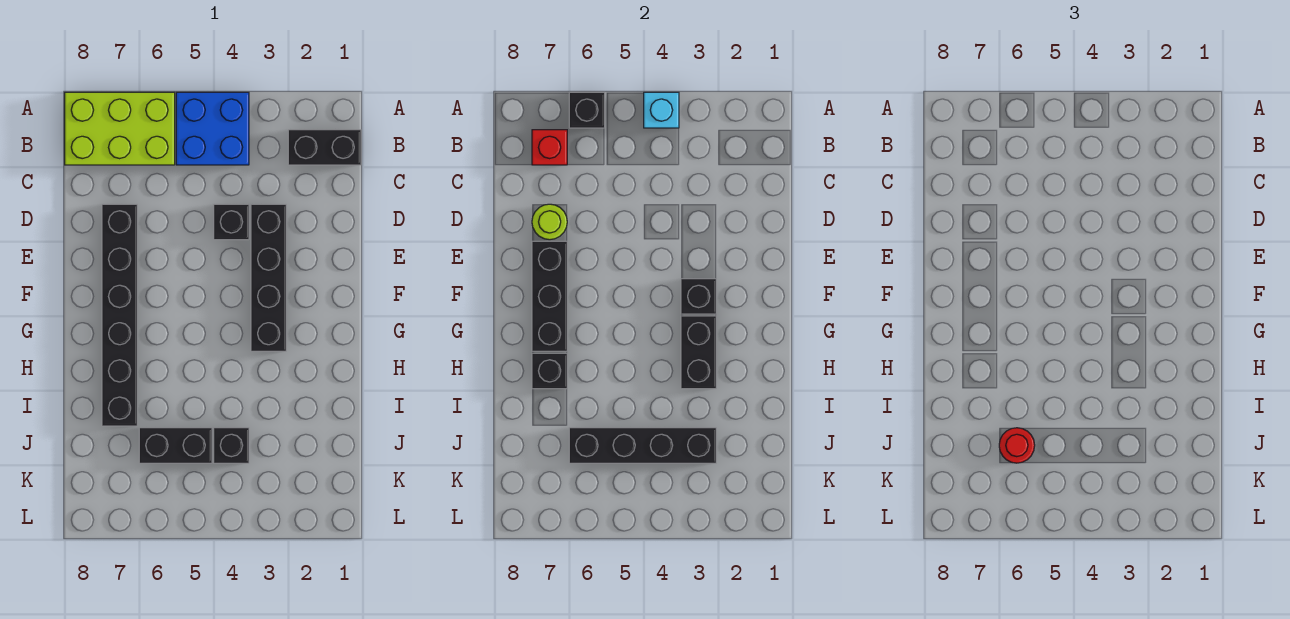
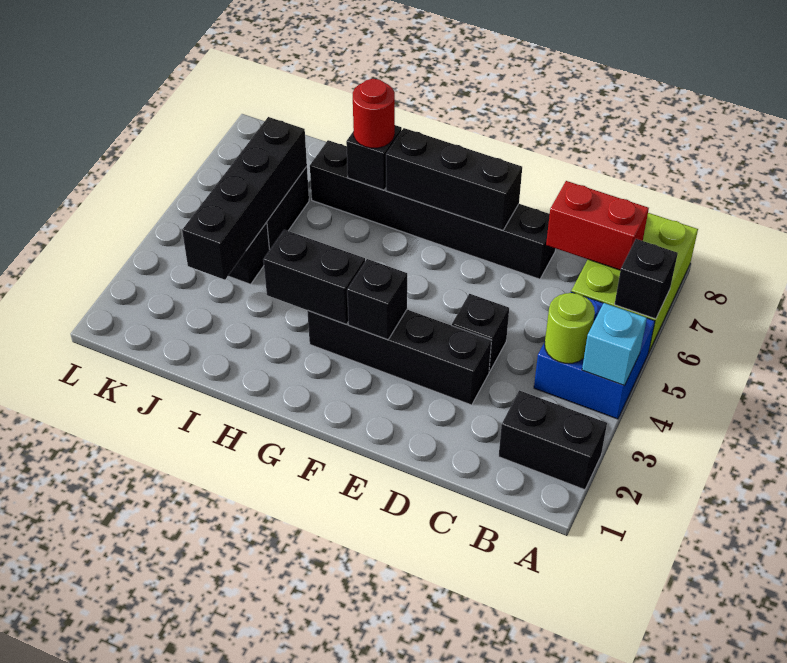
black brick B1:B2 level 1 -> black brick A2:B2 level 1
red brick B7 level 2 -> red brick B7:C7 level 2
lime round brick D7 level 2 -> lime round brick B4 level 2
red round brick J6 level 3 -> red round brick H7 level 3

